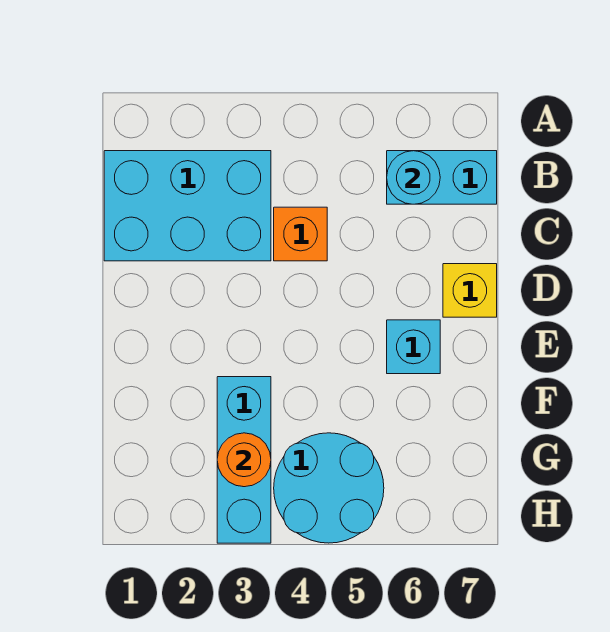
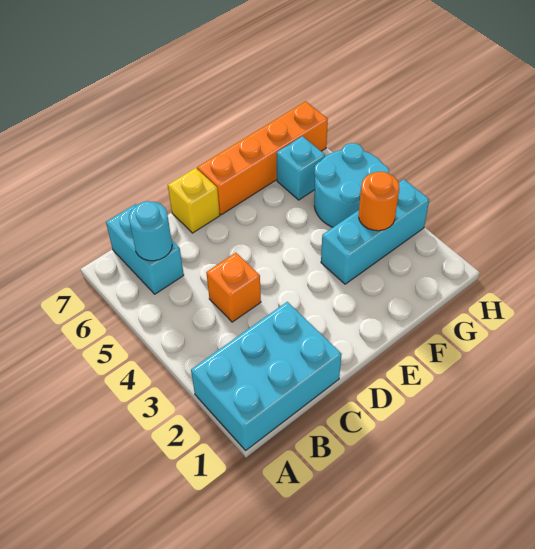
cyan brick B1:C3 level 1 -> cyan brick A1:C2 level 1
cyan brick E6 level 1 -> cyan brick G6 level 1
none -> orange brick E7:H7 level 1

